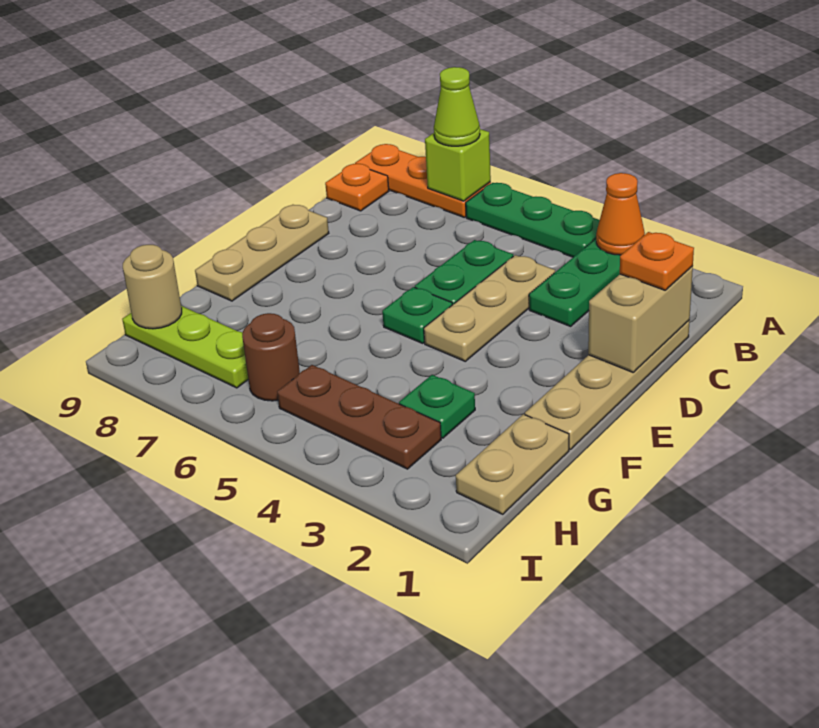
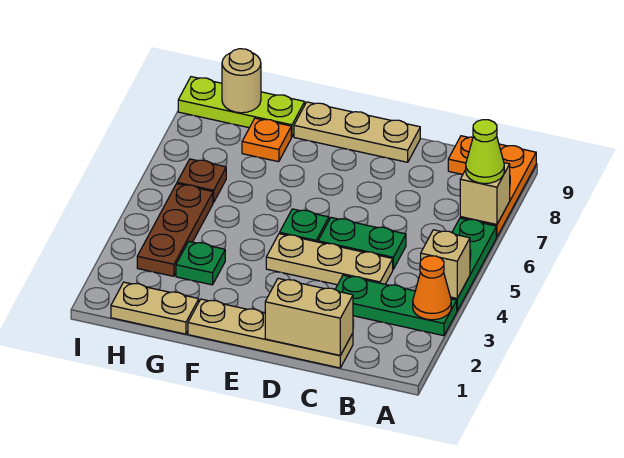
none -> tan brick A4 level 2
lime brick A7 level 2 -> tan brick A7 level 2
orange plate C1 level 3 -> orange plate G8 level 1
brown round brick H6 level 1 -> brown plate H6 level 1
lime plate H7:H9 level 1 -> lime plate G9:I9 level 1

